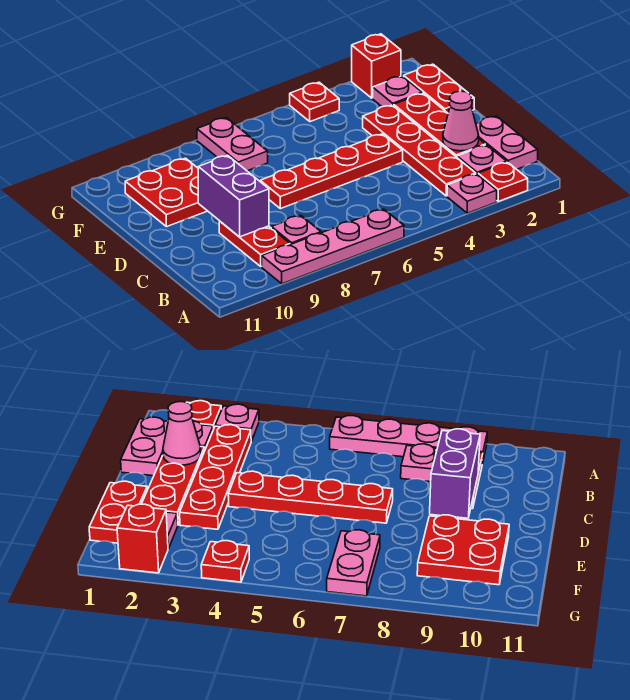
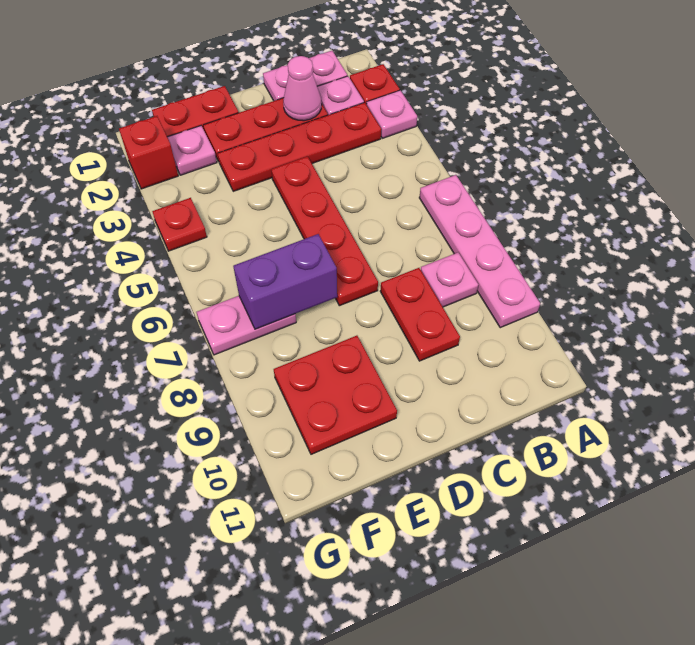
red plate B9:C9 level 1 -> red plate C8:C9 level 1
purple brick C9:D9 level 2 -> purple brick E7:F7 level 2

